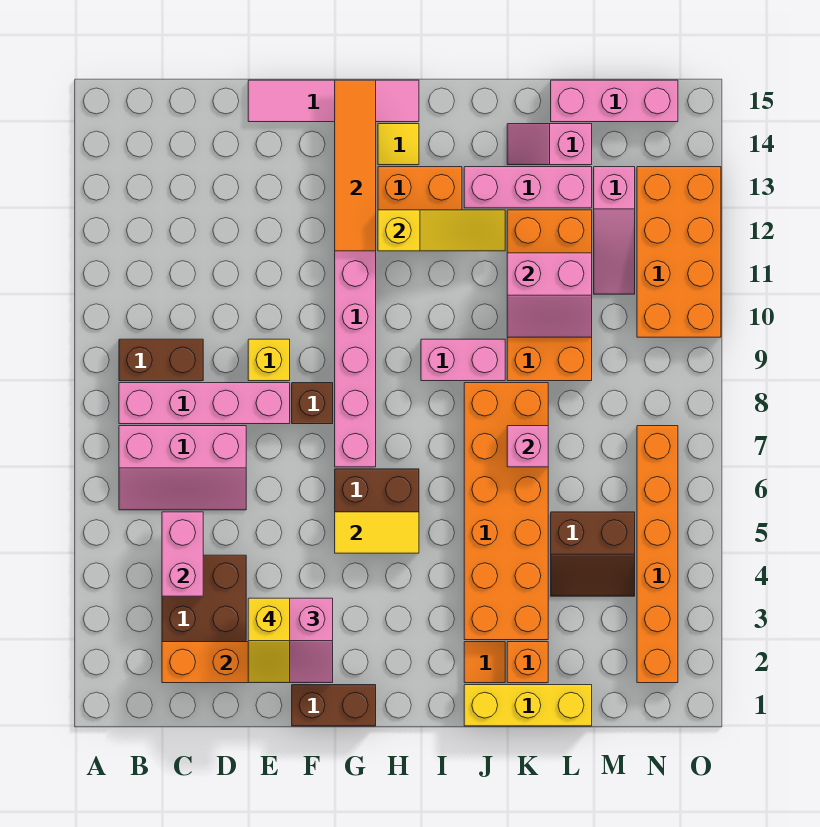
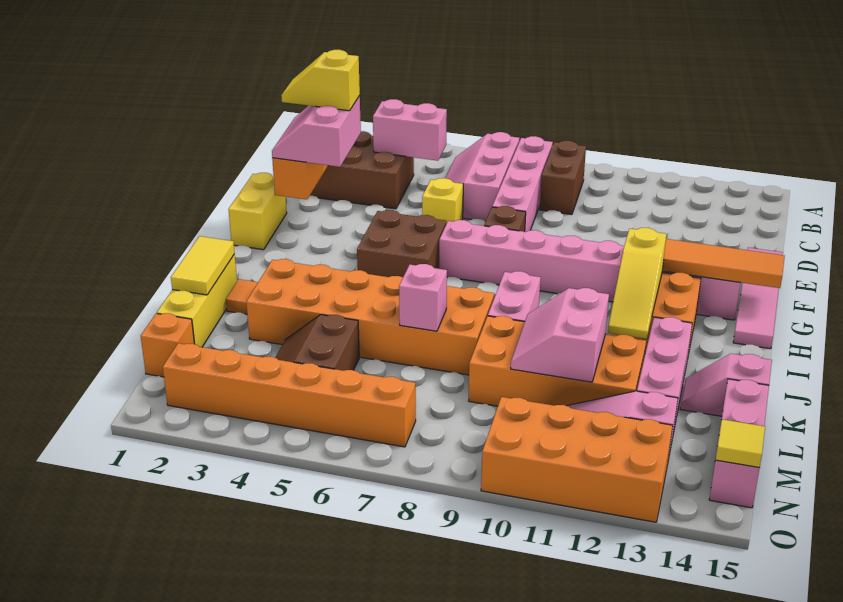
yellow brick E9 level 1 -> yellow brick E6 level 1
brown brick F1:G1 level 1 -> yellow brick F1:G1 level 1
yellow tile G5:H5 level 2 -> yellow tile J1:K1 level 2
yellow tile H14 level 1 -> yellow tile N15 level 2
orange brick K2 level 1 -> orange brick M1 level 1
pink slope K14:L14 level 1 top L -> pink slope K14:K15 level 1 top 15

